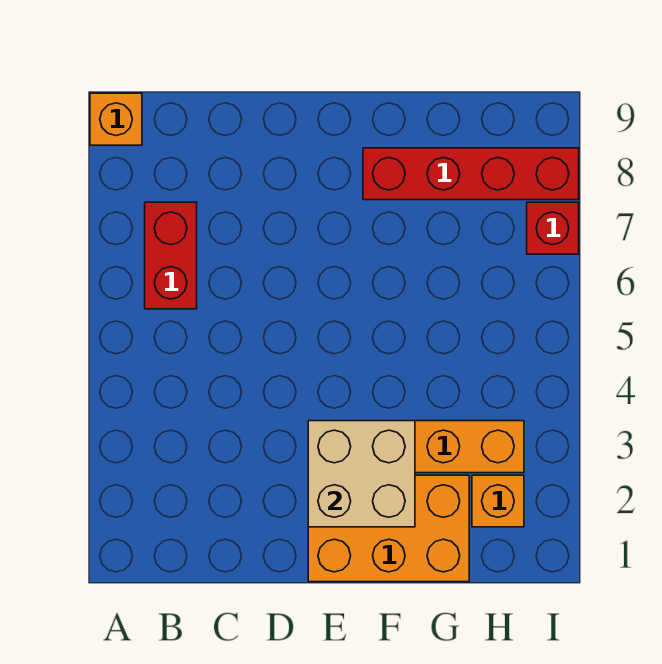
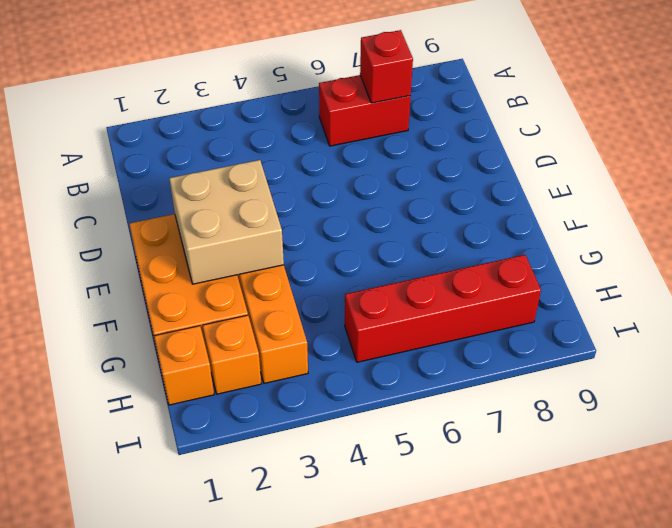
orange brick A9 level 1 -> orange brick H1 level 1
red brick F8:I8 level 1 -> red brick H5:H8 level 1
red brick I7 level 1 -> red brick B7 level 2

